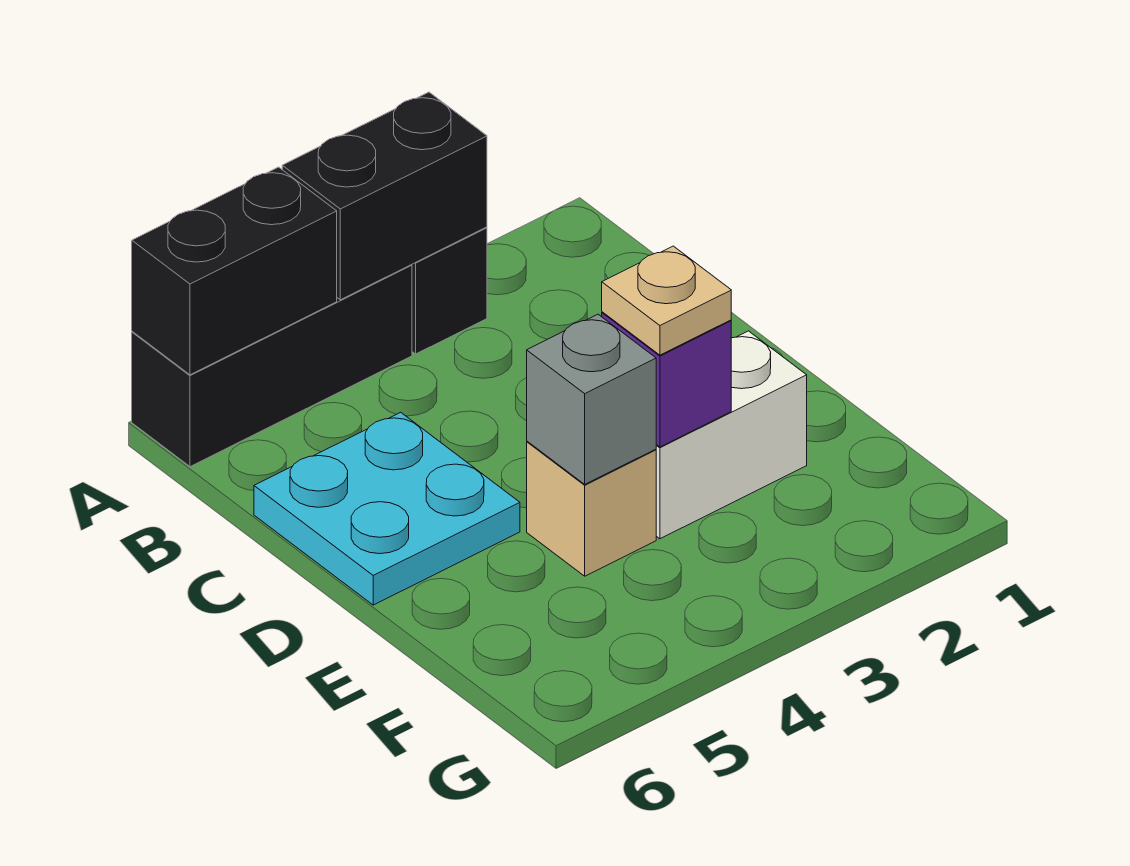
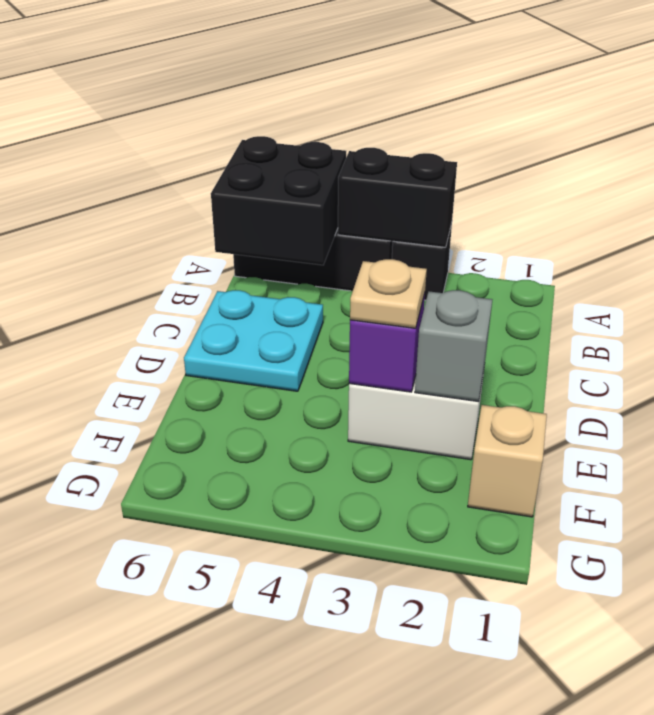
black brick A5:A6 level 2 -> black brick A5:B6 level 2
tan brick E4 level 1 -> tan brick F1 level 1
grey brick E4 level 2 -> grey brick E2 level 2

